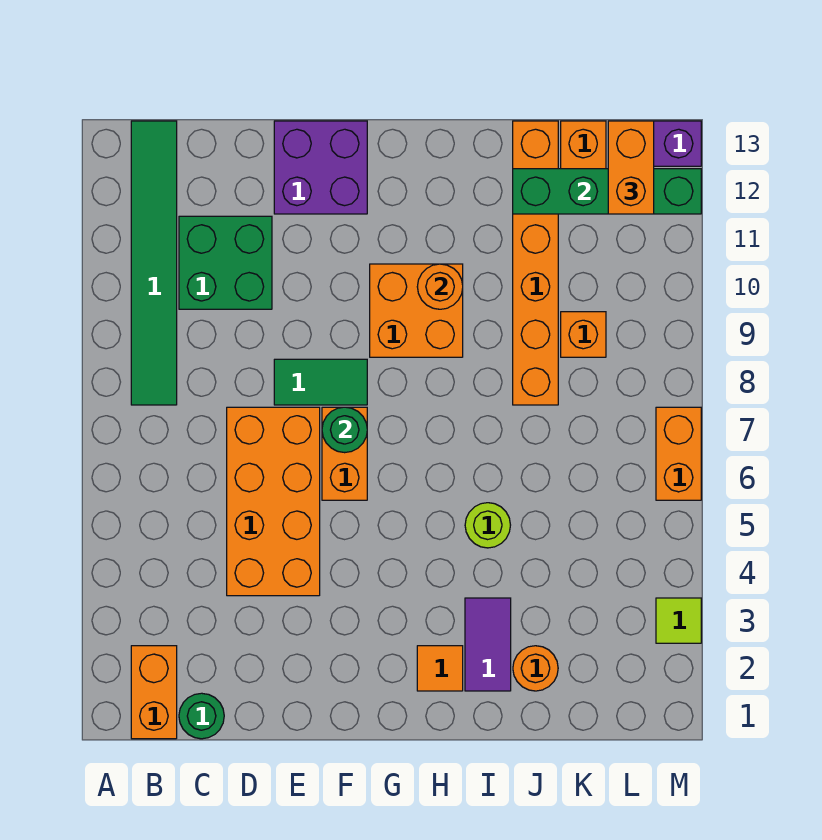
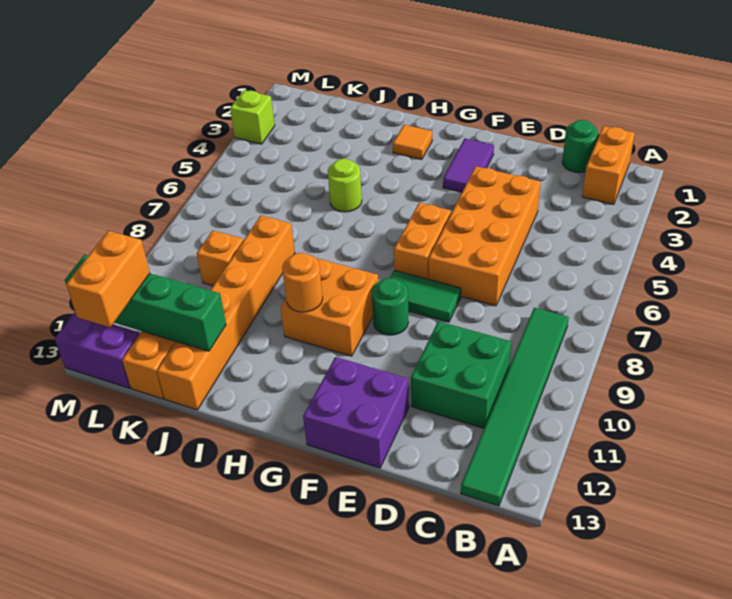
green round brick F7 level 2 -> green round brick F9 level 1
purple tile I2:I3 level 1 -> purple tile F2:F3 level 1
orange round brick J2 level 1 -> none
lime tile M3 level 1 -> lime brick M3 level 1
orange brick M6:M7 level 1 -> none

